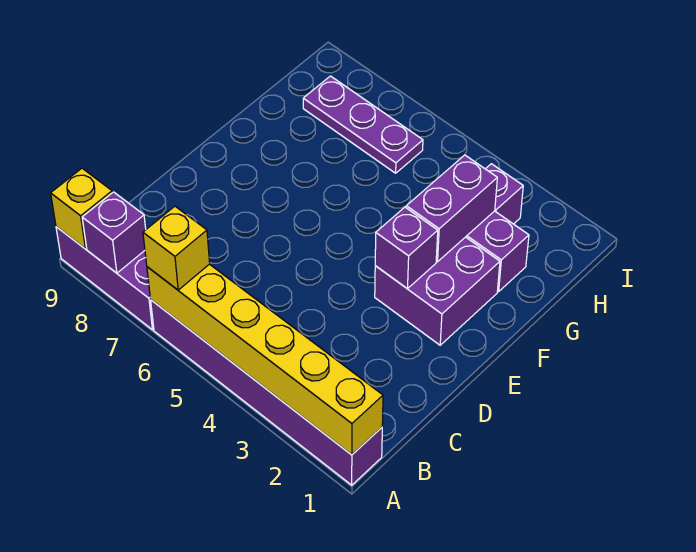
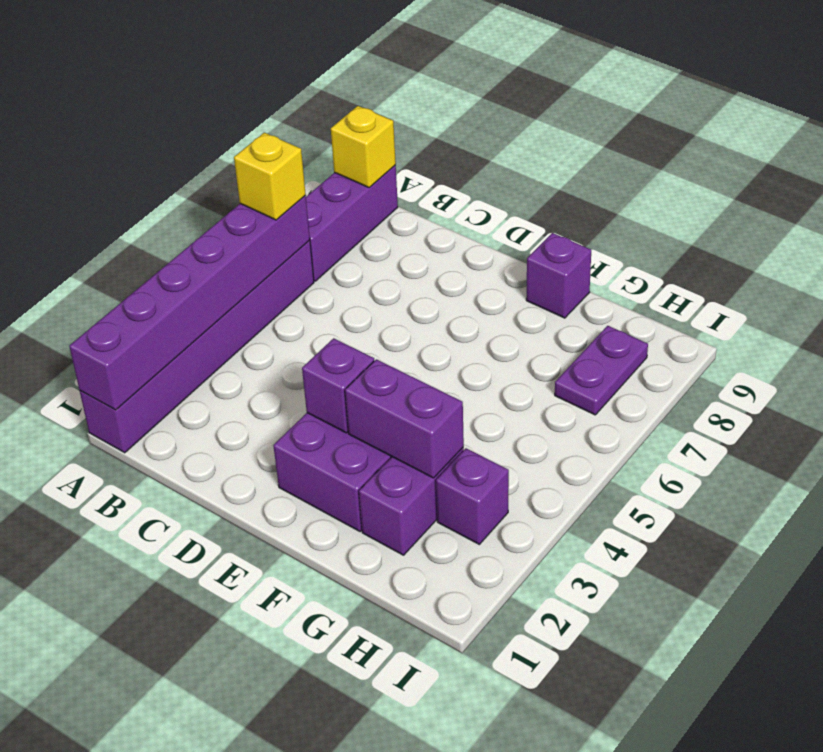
yellow brick A1:A6 level 2 -> purple brick A1:A6 level 2
purple brick A8 level 2 -> purple brick F9 level 1
purple plate H6:H8 level 1 -> purple plate H7:H8 level 1

